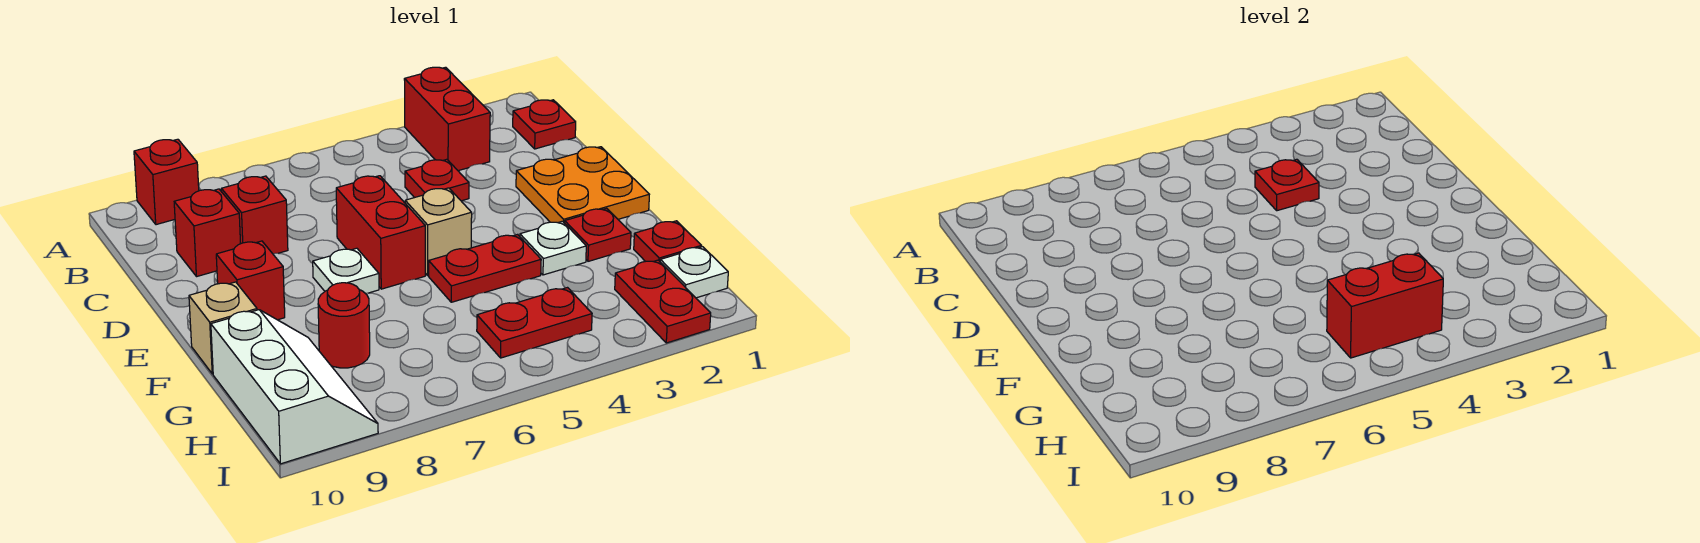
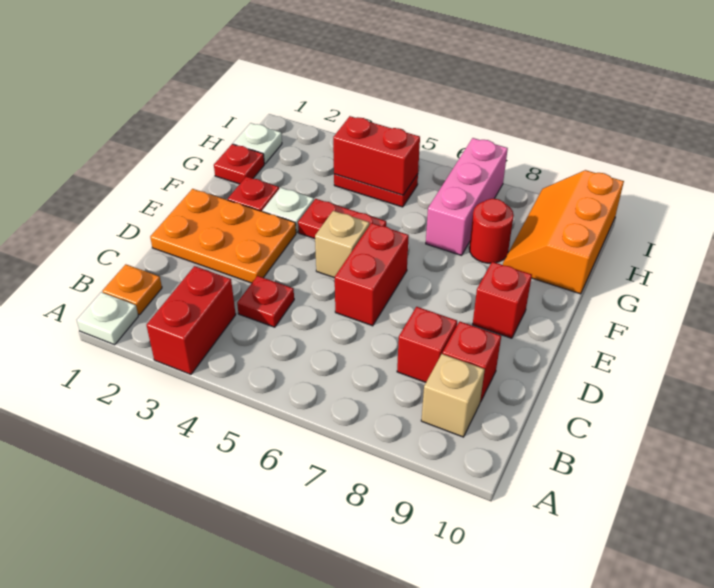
red brick A9 level 1 -> none
red plate B1 level 1 -> orange plate B1 level 1
red plate C4 level 2 -> none
orange plate D1:E2 level 1 -> orange plate D1:E3 level 1
white plate E7 level 1 -> white plate A1 level 1
tan brick F10 level 1 -> tan brick B9 level 1
none -> pink brick G7:I7 level 1
white slope G9:I10 level 1 top 10 -> orange slope G9:I10 level 1 top 10
red plate H2:I2 level 1 -> none

